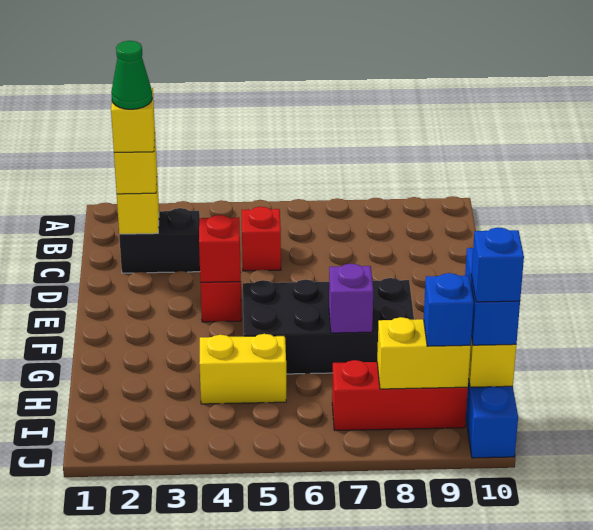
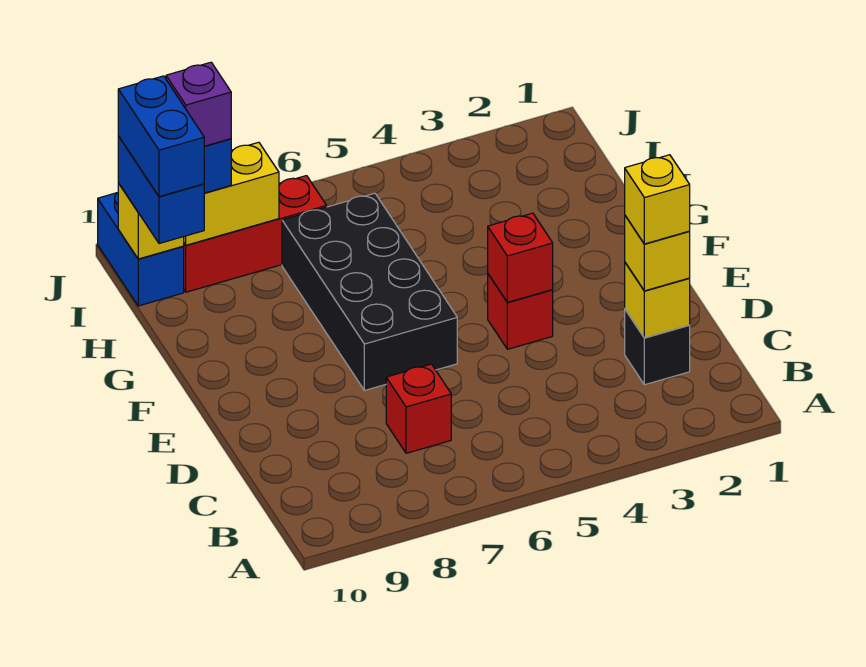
black brick C2:C3 level 1 -> black brick C2 level 1
green cone C2 level 5 -> none
red brick C5 level 1 -> red brick C7 level 1
black brick F5:G8 level 1 -> black brick E6:H7 level 1
purple brick G7 level 2 -> purple brick I9 level 4
yellow brick H4:H5 level 1 -> none
blue brick I10 level 4 -> blue brick H10:I10 level 4

